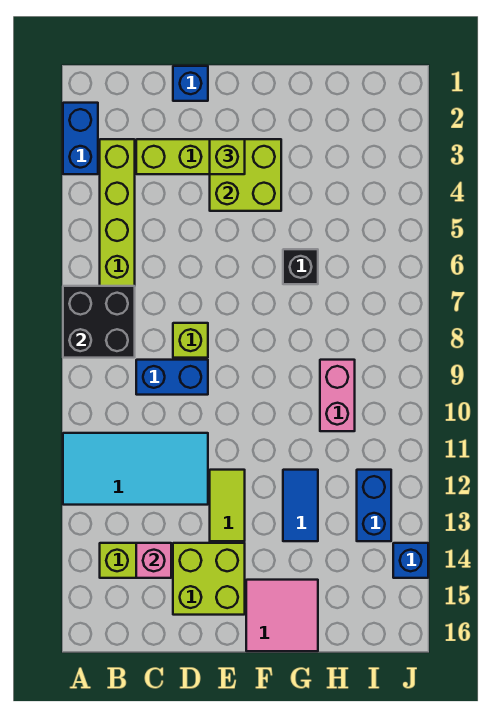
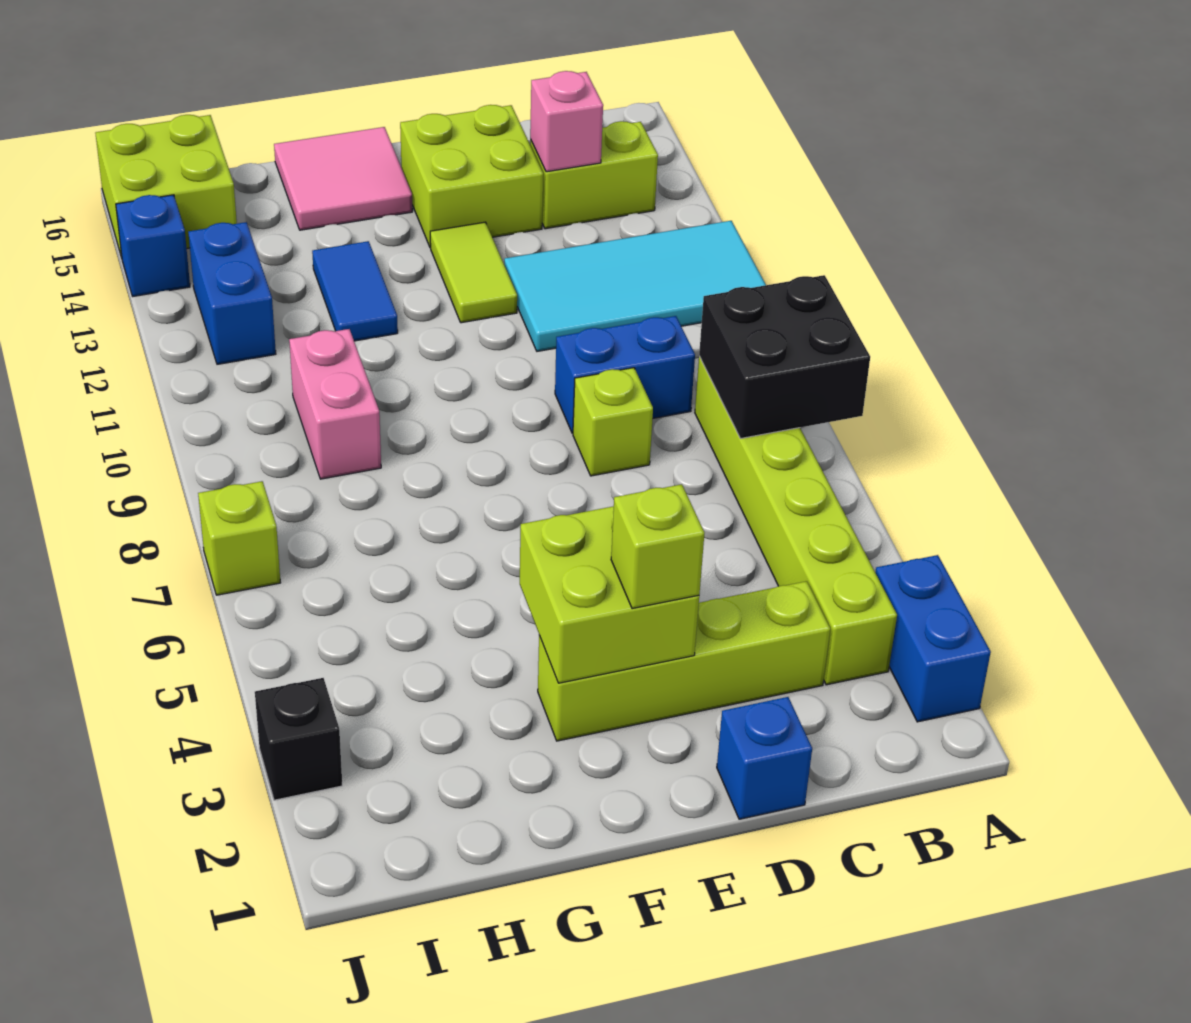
black brick G6 level 1 -> black brick J3 level 1
none -> lime brick I15:J16 level 1
none -> lime brick J7 level 1

